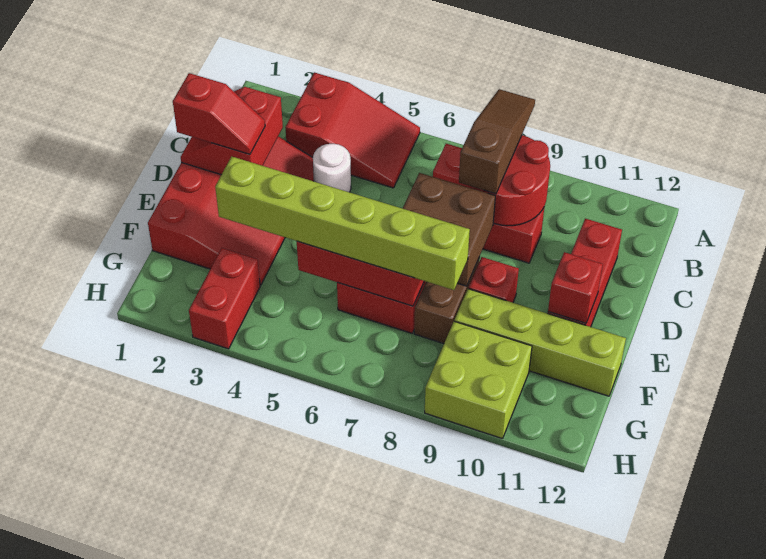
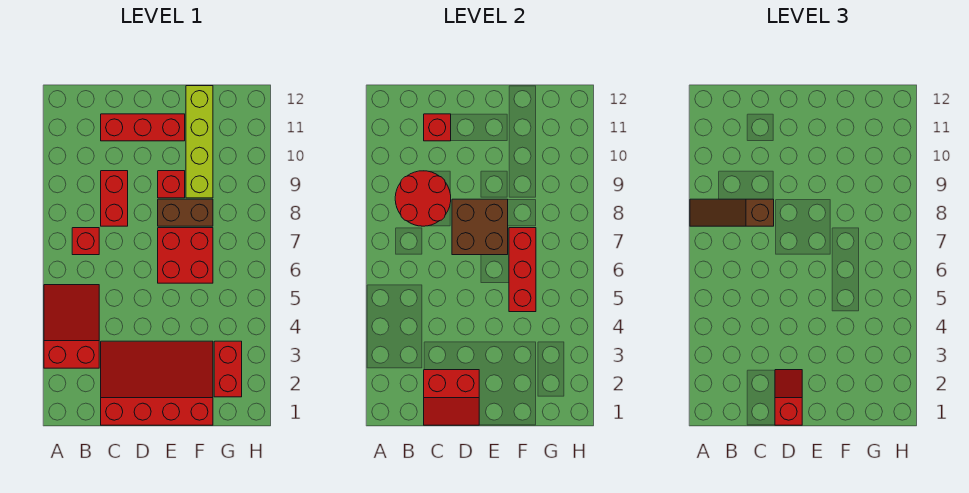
white round brick C4 level 1 -> none
red brick E11 level 2 -> red brick C11 level 2
lime brick F3:F8 level 3 -> none
red brick G3:H3 level 1 -> red brick G2:G3 level 1
lime brick G9:H10 level 1 -> none

